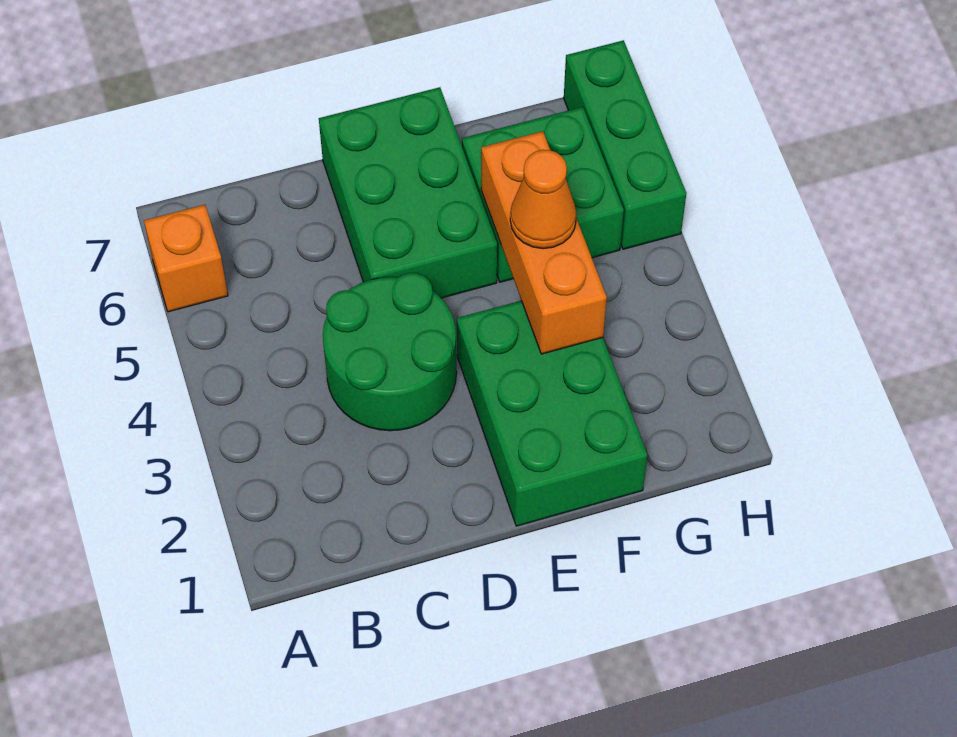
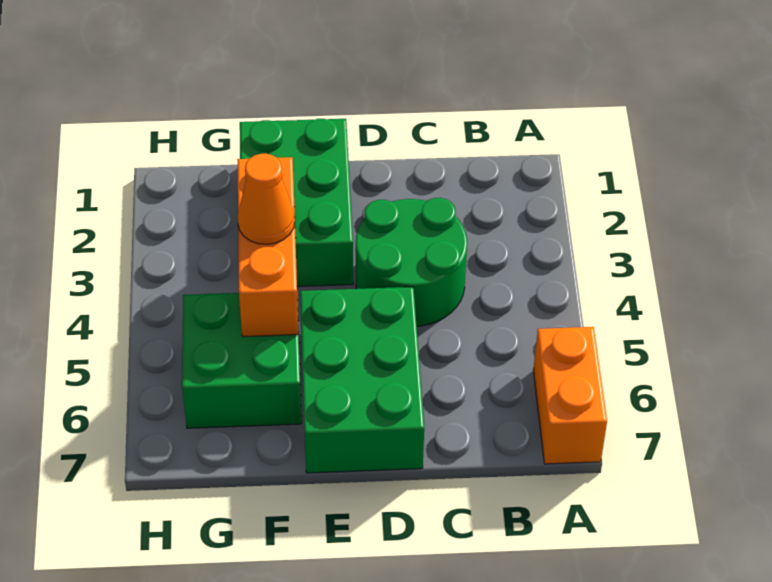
orange brick A6 level 1 -> orange brick A6:A7 level 1
green brick H5:H7 level 1 -> none

